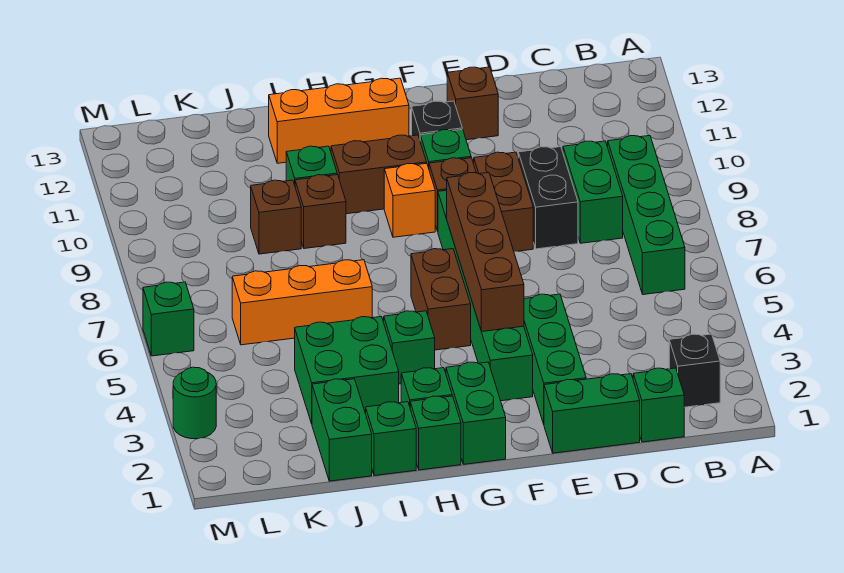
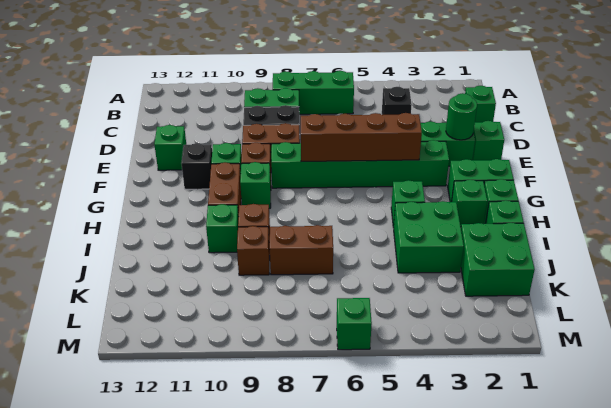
black brick B2 level 1 -> black brick C4 level 1
green brick B6:B9 level 1 -> green brick B6:B8 level 1
green brick D1:E1 level 1 -> green brick E1 level 1
brown brick E12 level 1 -> green brick E12 level 1
brown brick G5:G6 level 1 -> brown brick J7:J8 level 1
orange brick G9 level 1 -> green brick G9 level 1
orange brick G12:I12 level 1 -> none
orange brick I6:K6 level 1 -> none
green brick J1:J2 level 1 -> green brick J1:K2 level 1
green round brick M3 level 1 -> green round brick E2 level 2

